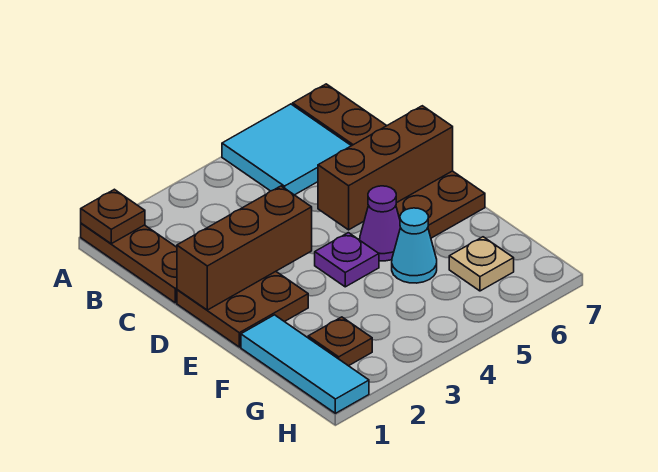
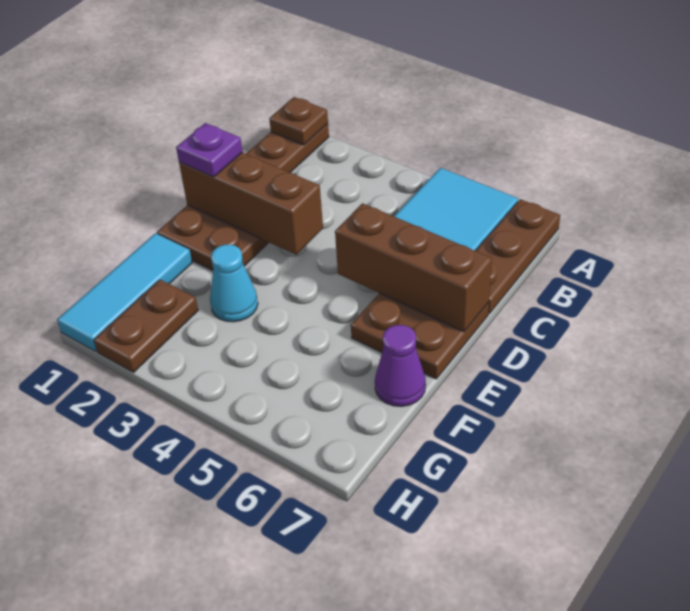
purple plate E4 level 1 -> purple plate D1 level 3
purple cone E5 level 1 -> purple cone F7 level 1
cyan cone F5 level 1 -> cyan cone F3 level 1
brown plate G2 level 1 -> brown plate G2:H2 level 1
tan plate G6 level 1 -> none

